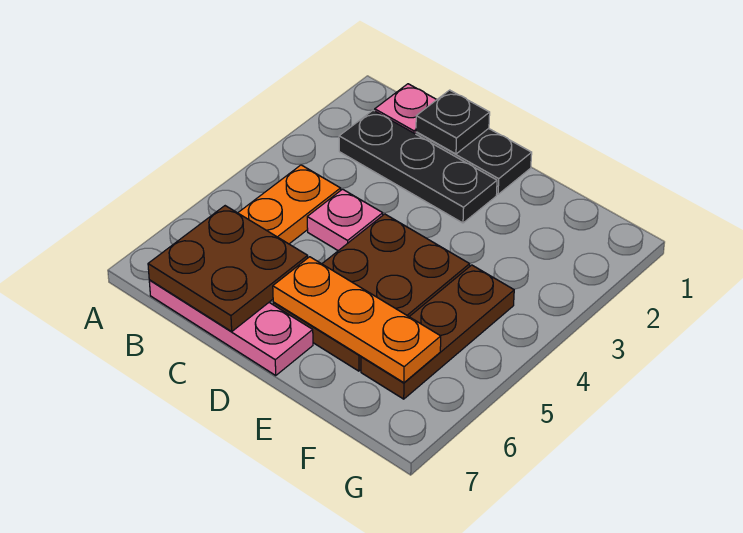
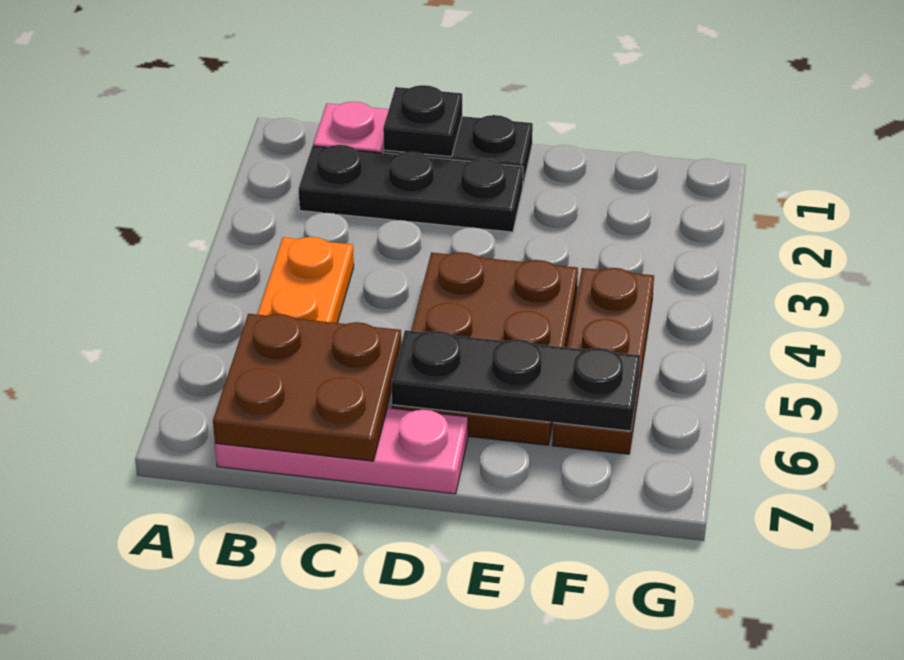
pink plate C4 level 1 -> none
orange plate D6:F6 level 2 -> black plate D6:F6 level 2

